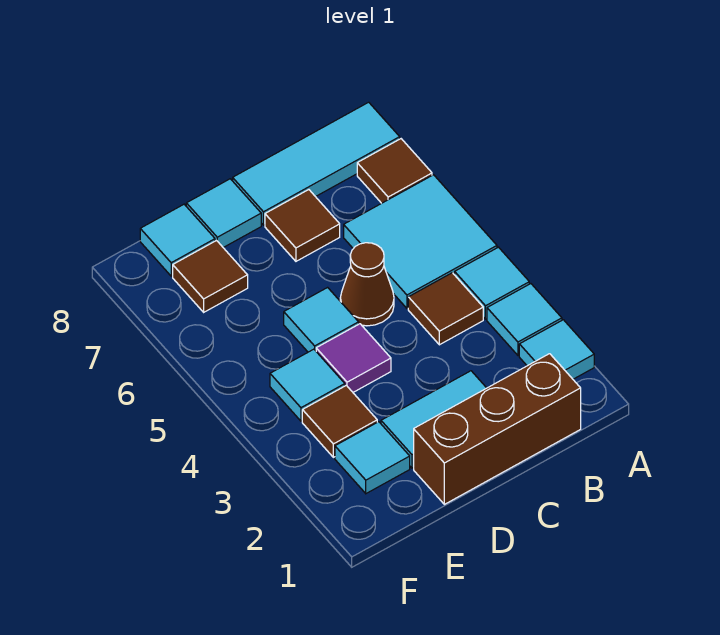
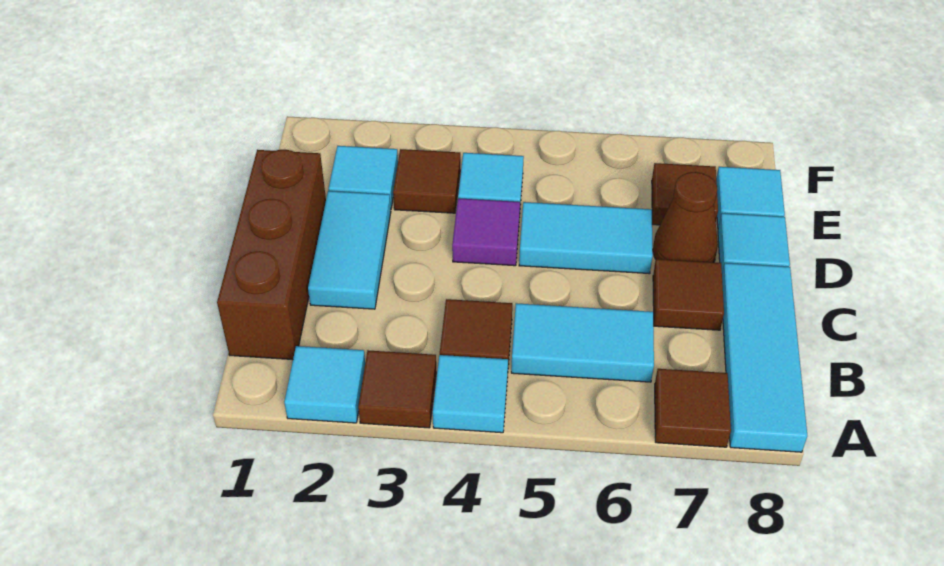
cyan tile A3 level 1 -> brown tile A3 level 1
cyan tile A5:B6 level 1 -> cyan tile B5:B6 level 1
brown cone C5 level 1 -> brown cone D7 level 1
cyan tile D5 level 1 -> cyan tile D5:D6 level 1

